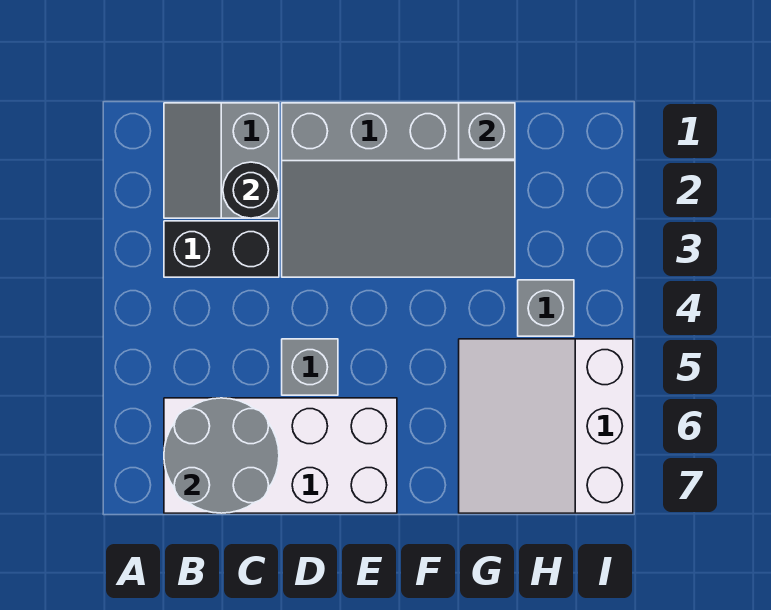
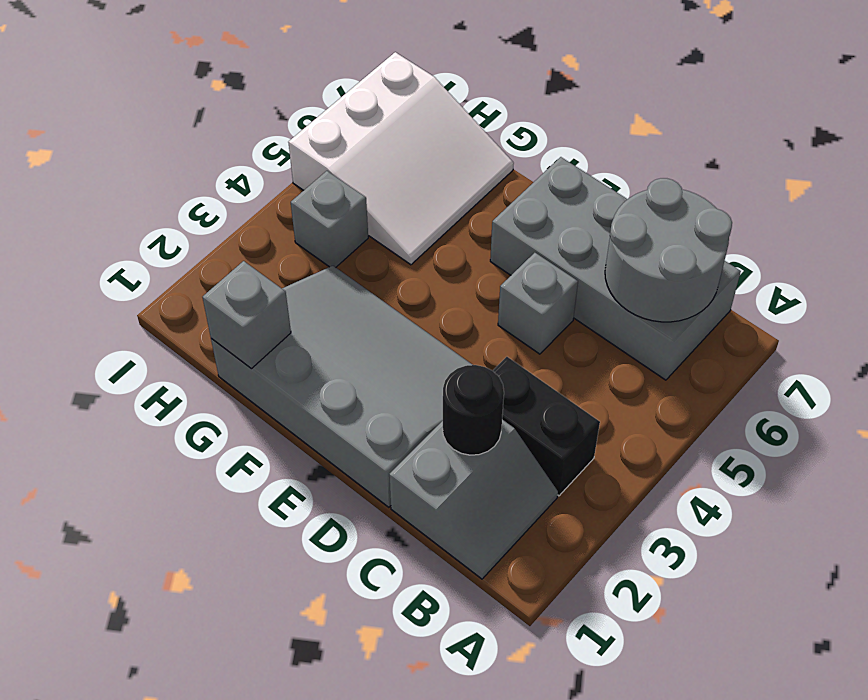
white brick B6:E7 level 1 -> grey brick B6:E7 level 1

